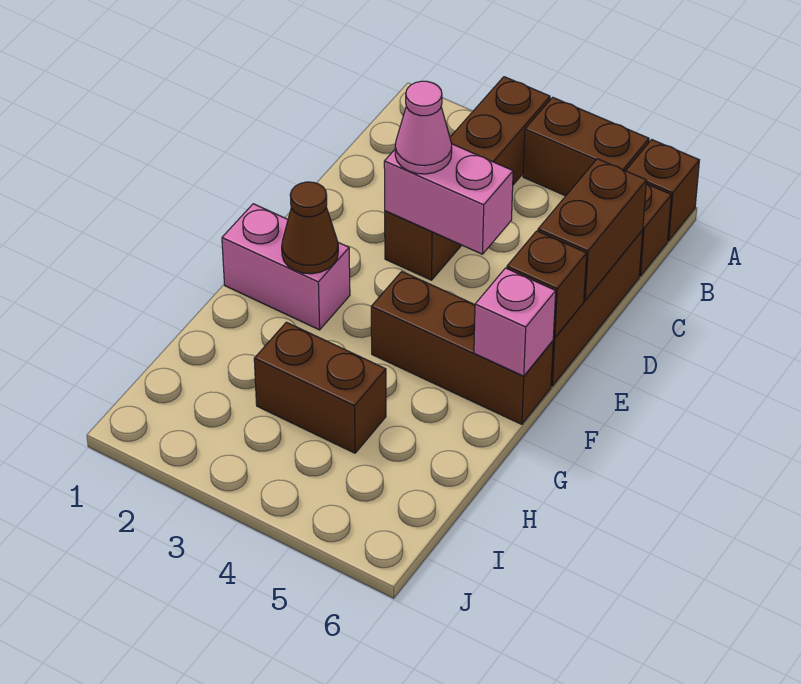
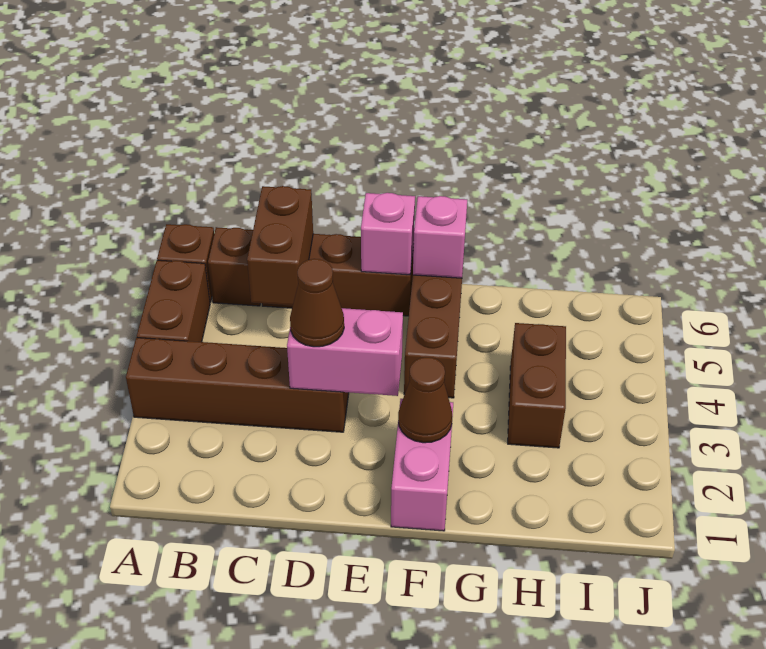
brown brick C6:D6 level 2 -> brown brick C5:C6 level 2
pink brick D3:D4 level 2 -> pink brick D3:E3 level 2
pink cone D3 level 3 -> brown cone D3 level 3
brown brick E6 level 2 -> pink brick E6 level 2

